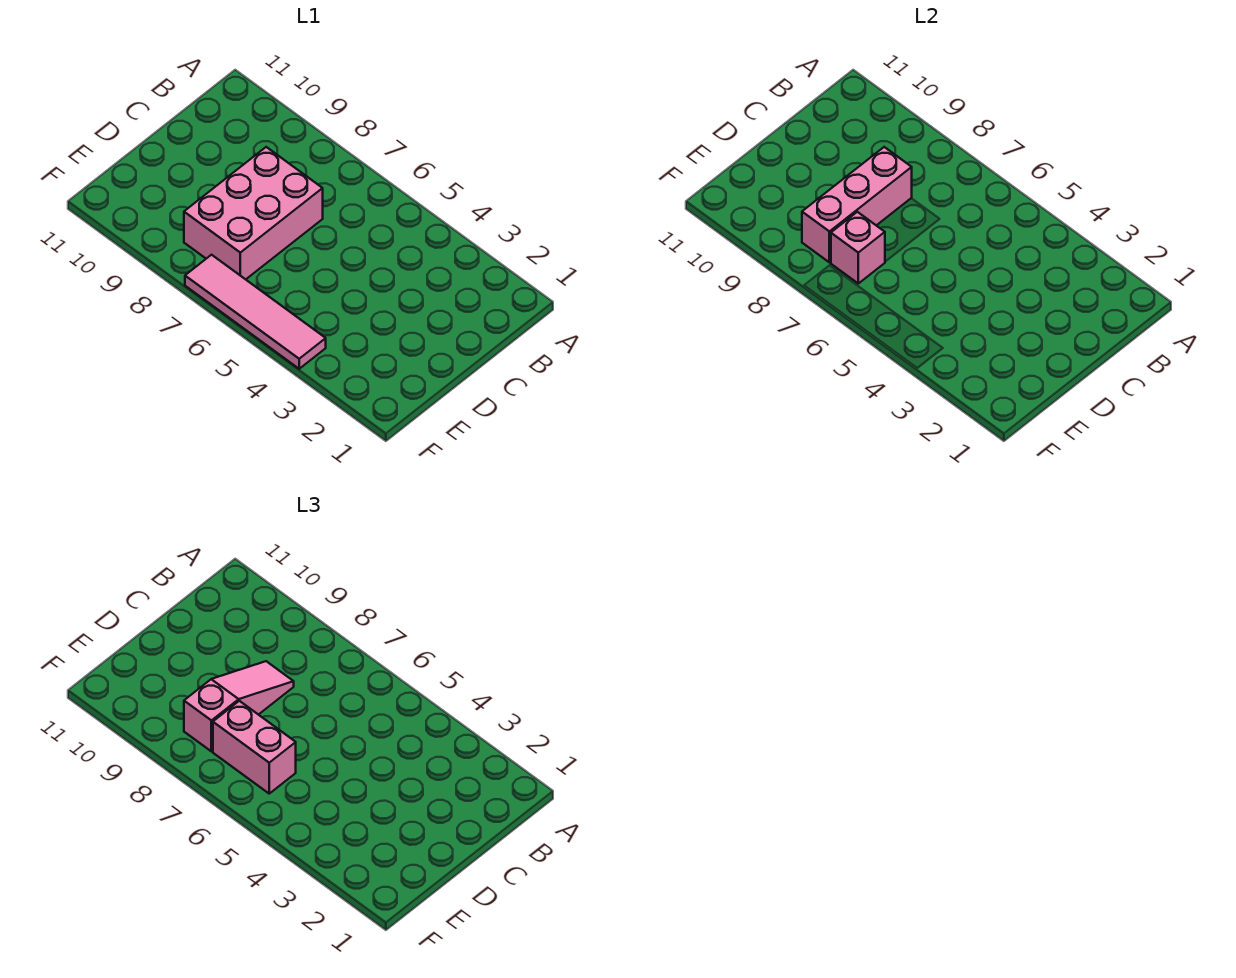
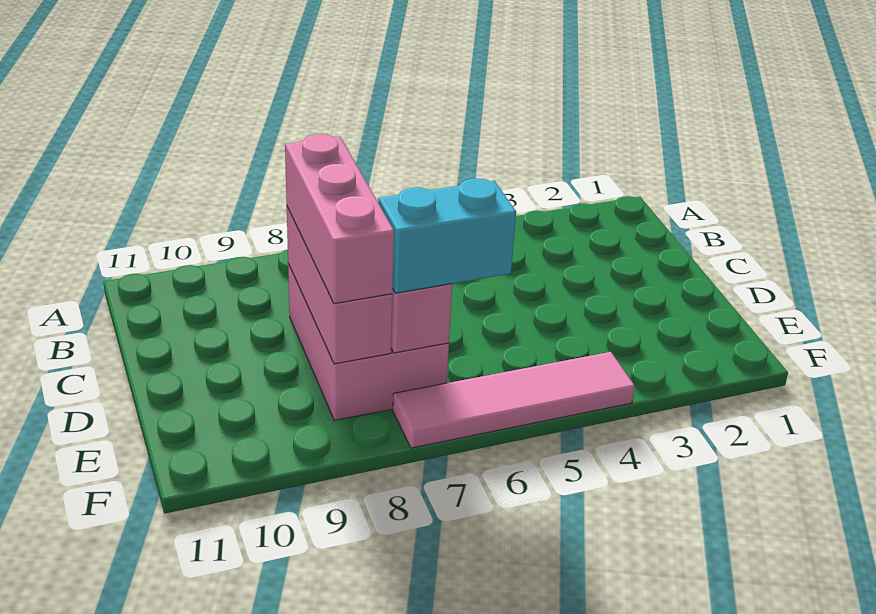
pink slope C8:E8 level 3 top E -> pink brick C8:E8 level 3
pink brick E6:E7 level 3 -> cyan brick E6:E7 level 3

